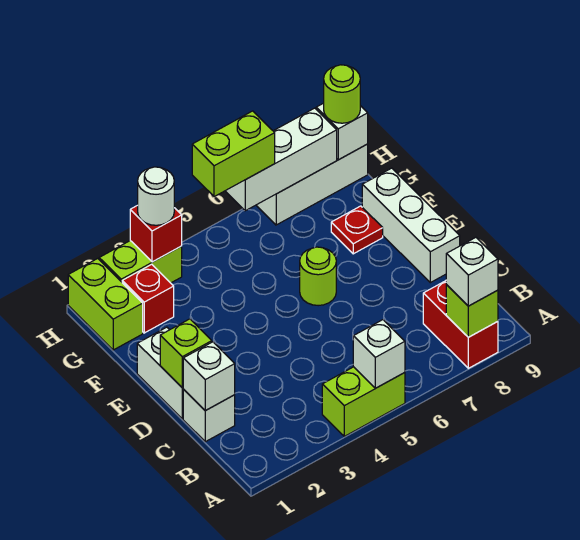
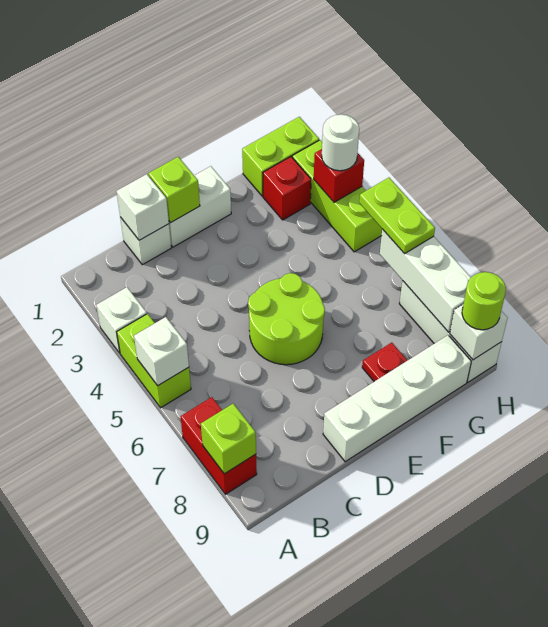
red brick A8:B8 level 1 -> red brick A7:A8 level 1
white brick A8 level 3 -> white brick A3 level 1
white brick D9:F9 level 1 -> white brick D9:G9 level 1
lime round brick E6 level 1 -> lime round brick D5:E6 level 1
lime brick H2:H3 level 1 -> lime brick H2:H4 level 1
lime brick H5:H6 level 3 -> lime plate H5:H6 level 3

